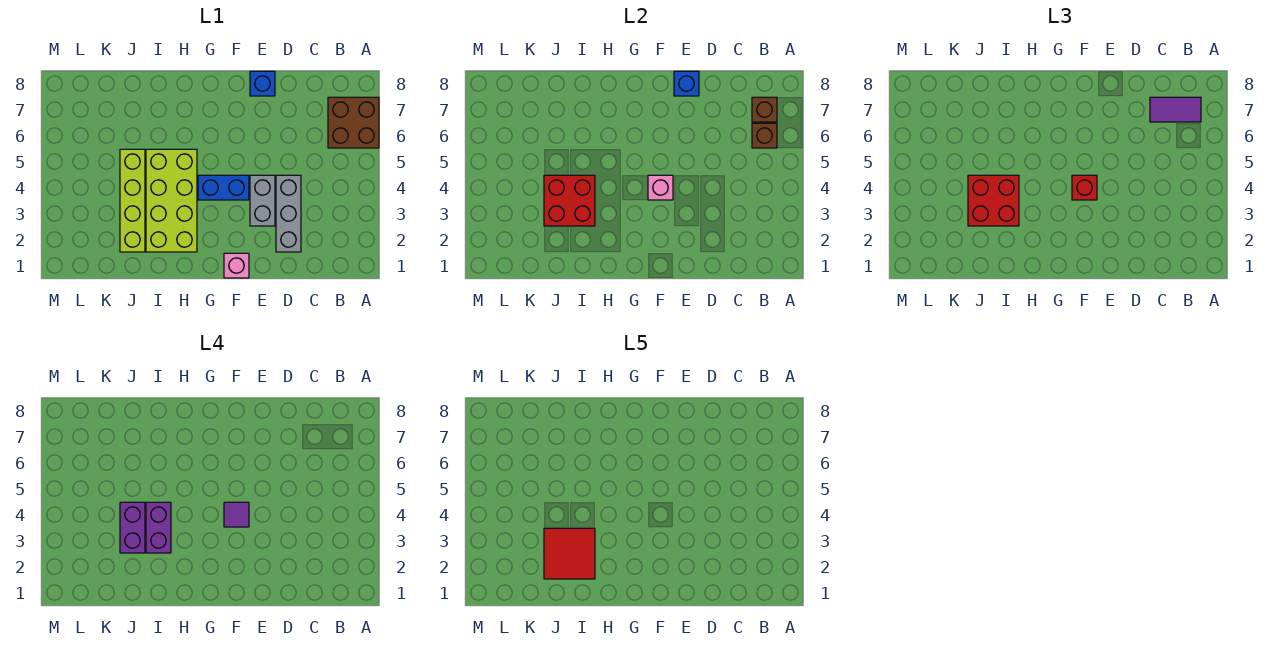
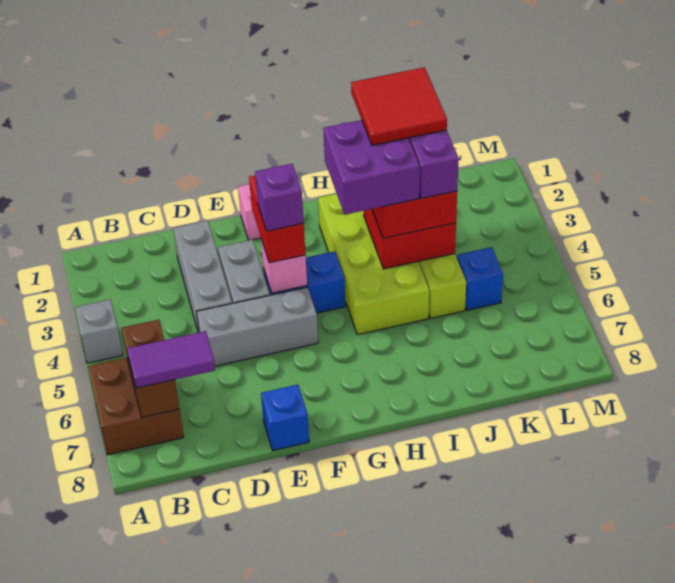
none -> grey brick A4 level 1
none -> grey brick D5:F5 level 1
blue brick E8 level 2 -> blue brick K5 level 1
red brick F4 level 3 -> red brick F3:F4 level 3
purple tile F4 level 4 -> purple brick F4 level 4
purple brick I3:I4 level 4 -> purple brick H3:I4 level 4

